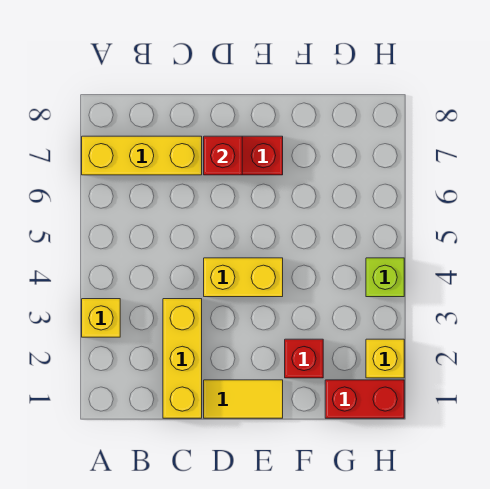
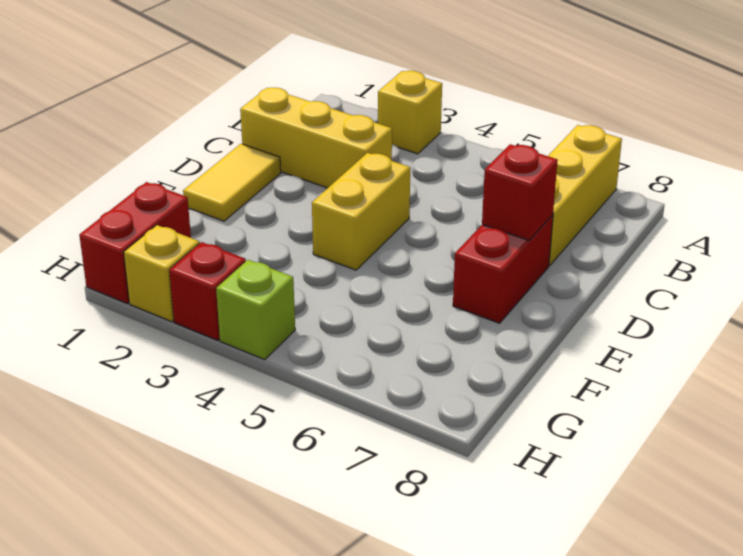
red brick F2 level 1 -> red brick H3 level 1

